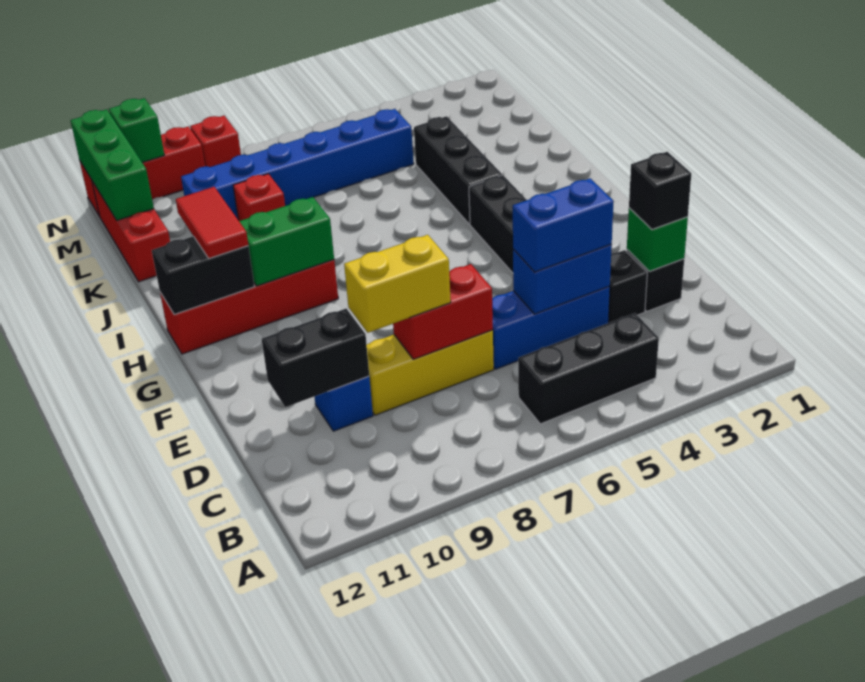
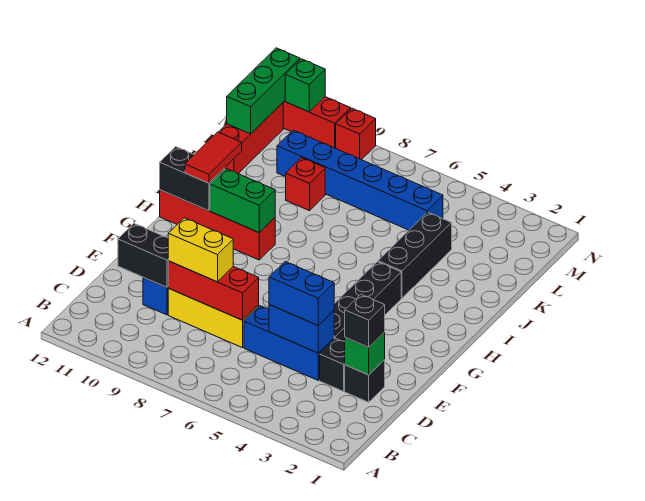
black brick B4:B6 level 1 -> none
red brick D7:D8 level 2 -> red brick D7:D9 level 2

